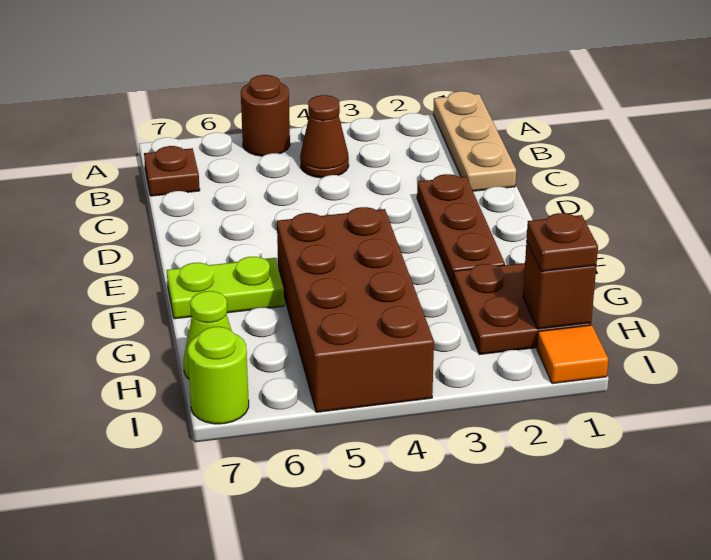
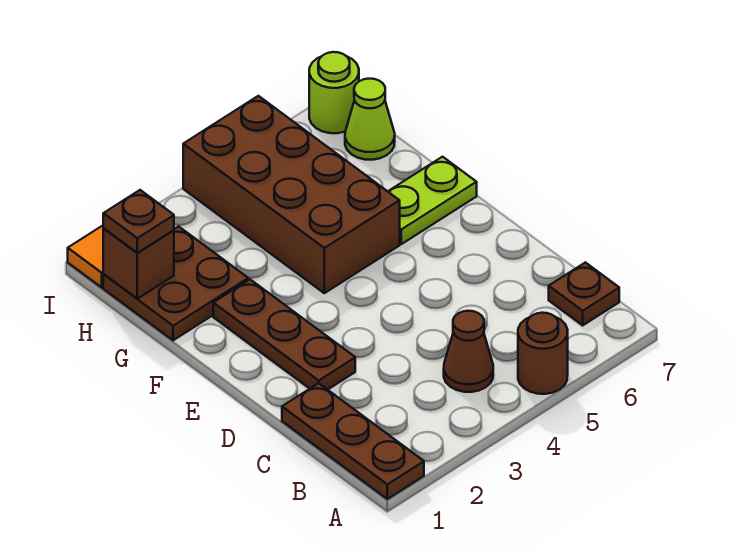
tan plate A1:C1 level 1 -> brown plate A1:C1 level 1

